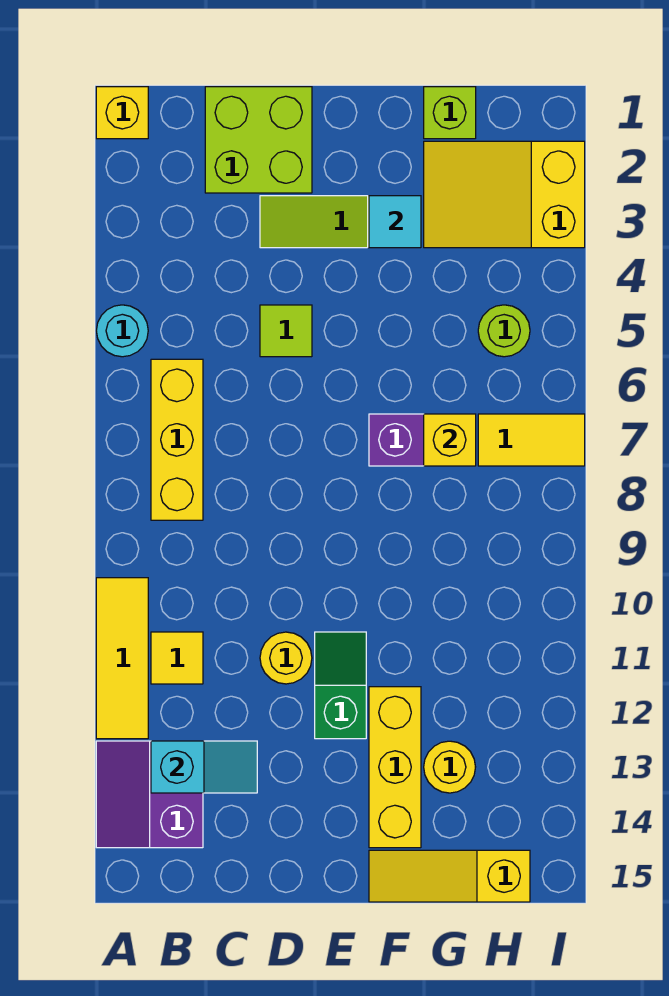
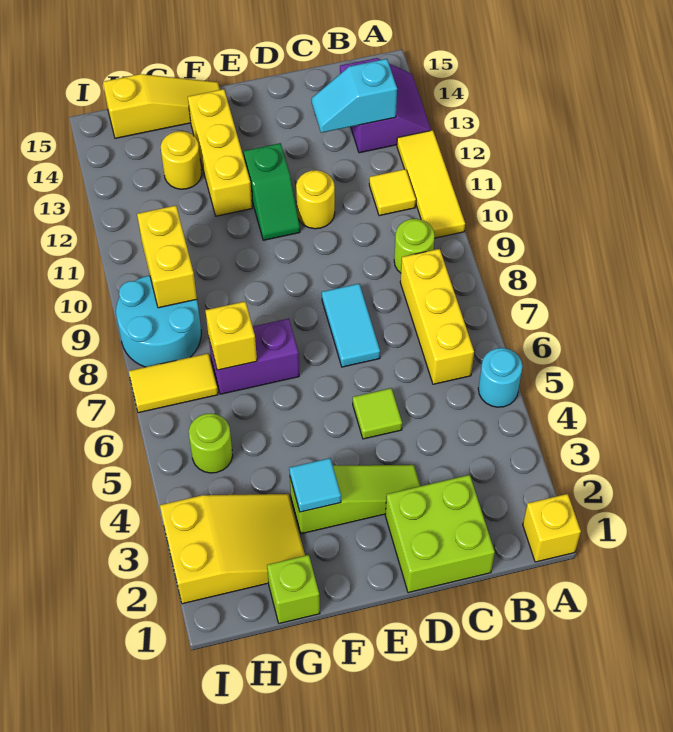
none -> lime round brick B9 level 1
none -> cyan tile D7:D8 level 1
none -> cyan round brick H8:I9 level 1
none -> yellow brick H9:H10 level 2

